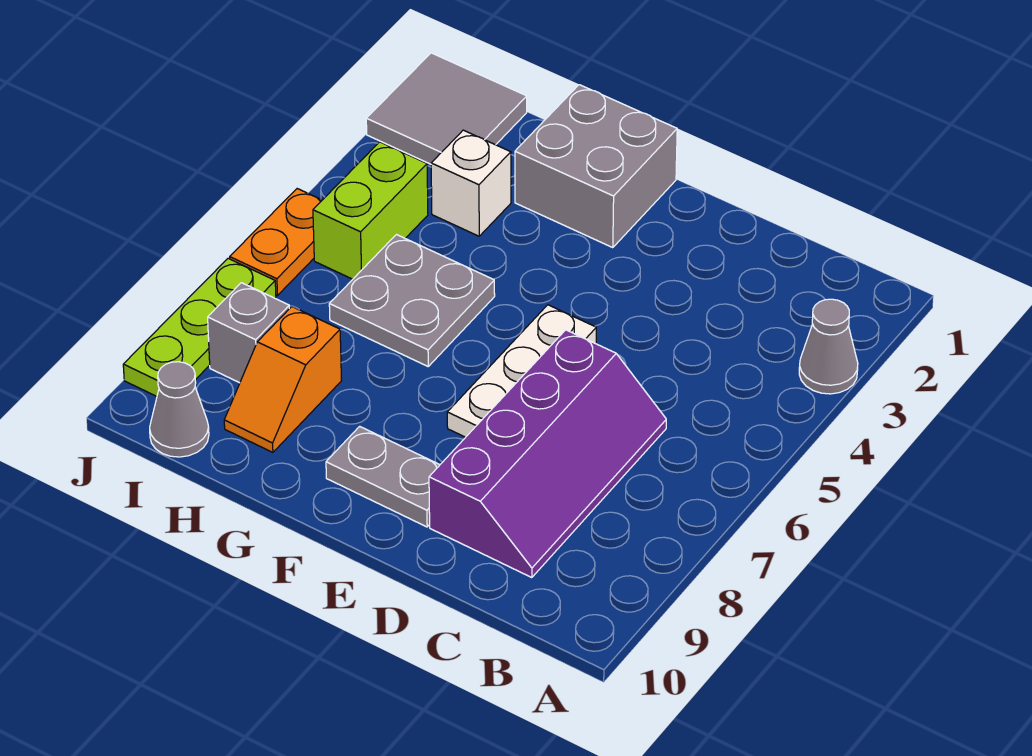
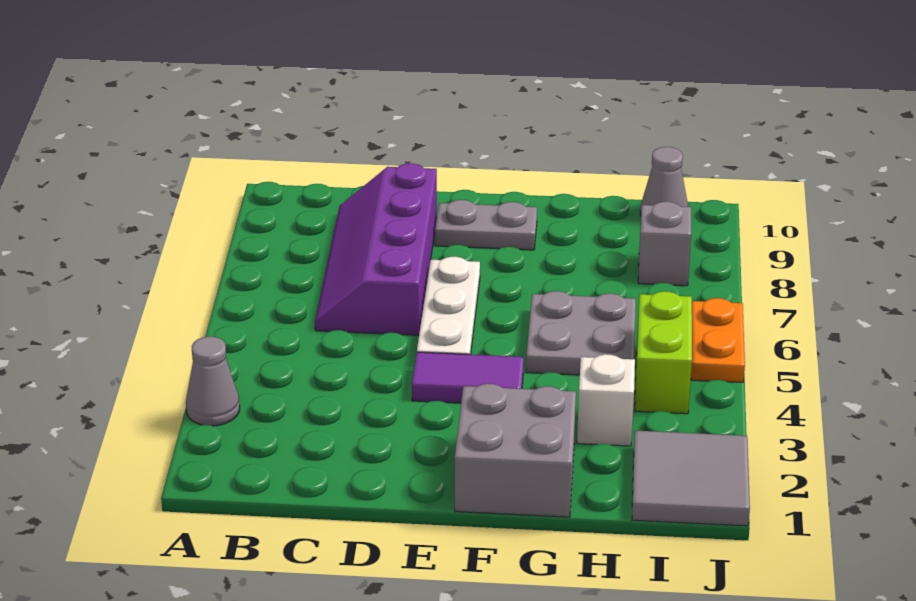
none -> purple tile E4:F4 level 1
orange slope H8:H9 level 1 top 8 -> none
lime plate J7:J9 level 1 -> none

